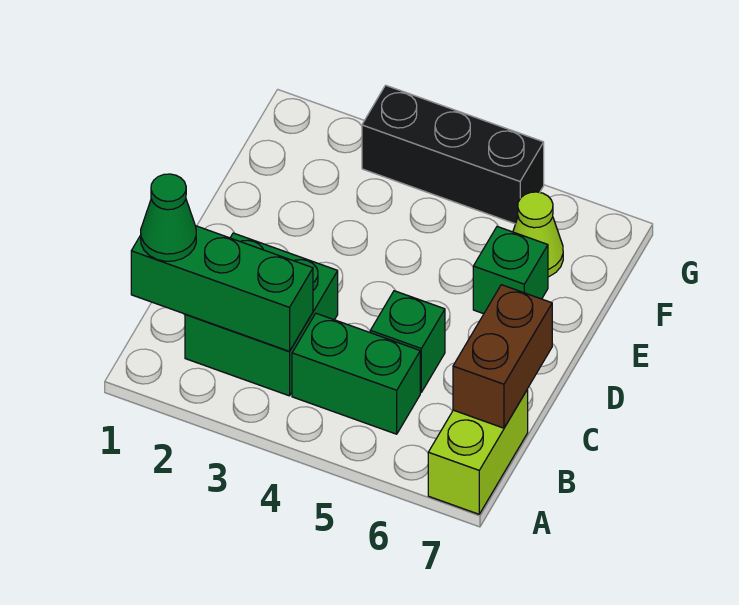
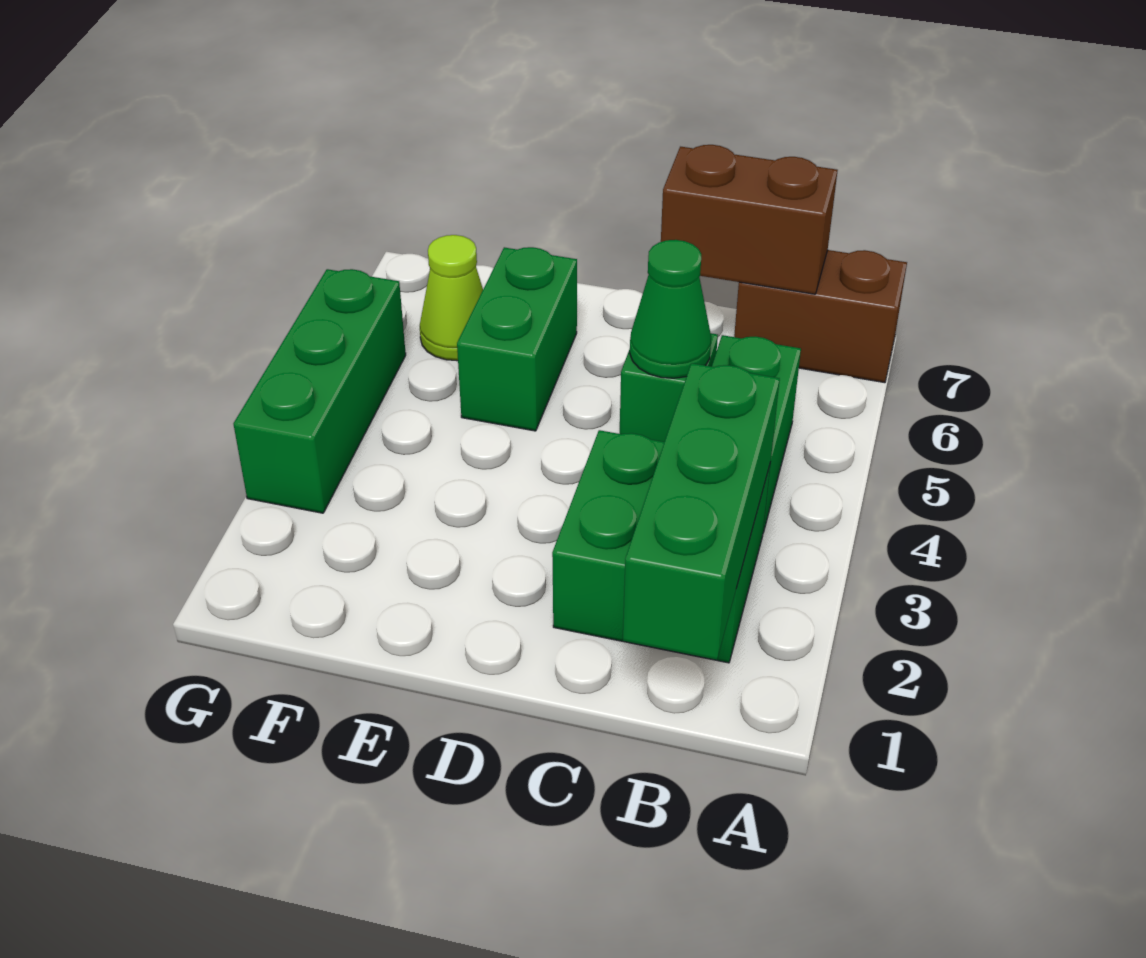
lime brick A7:B7 level 1 -> brown brick A7:B7 level 1
green cone B1 level 3 -> green cone C5 level 2
green brick E6 level 1 -> green brick E5:E6 level 1
black brick G3:G5 level 1 -> green brick G3:G5 level 1

